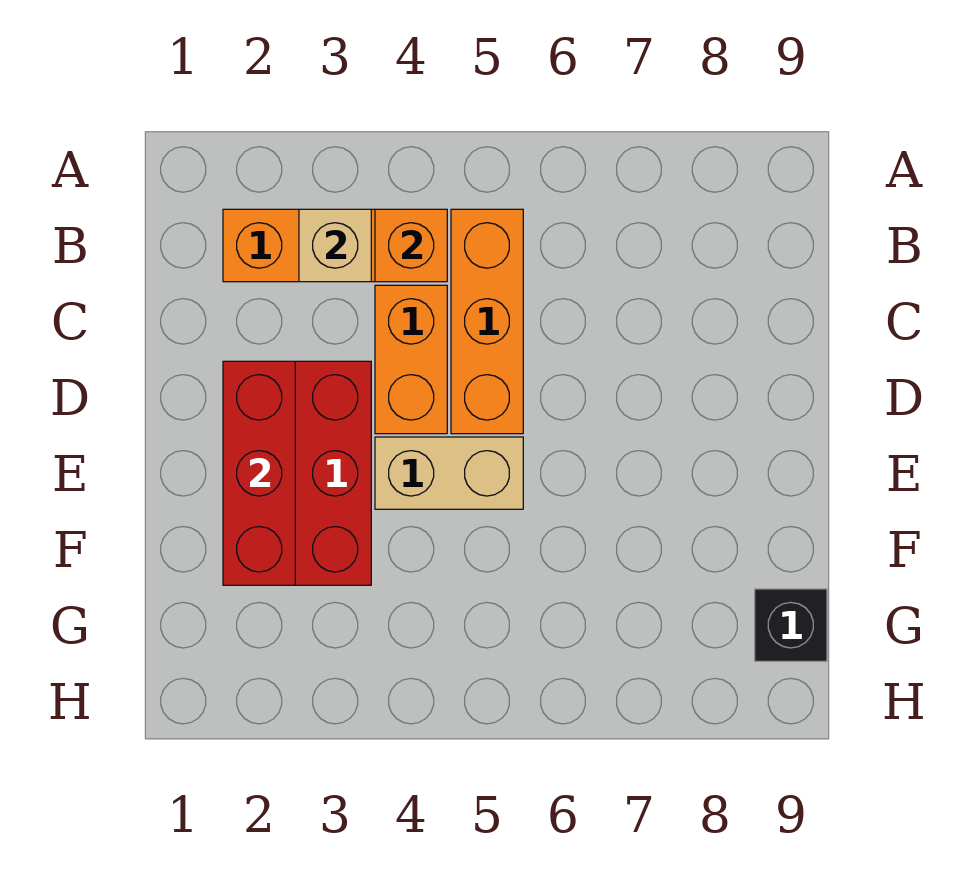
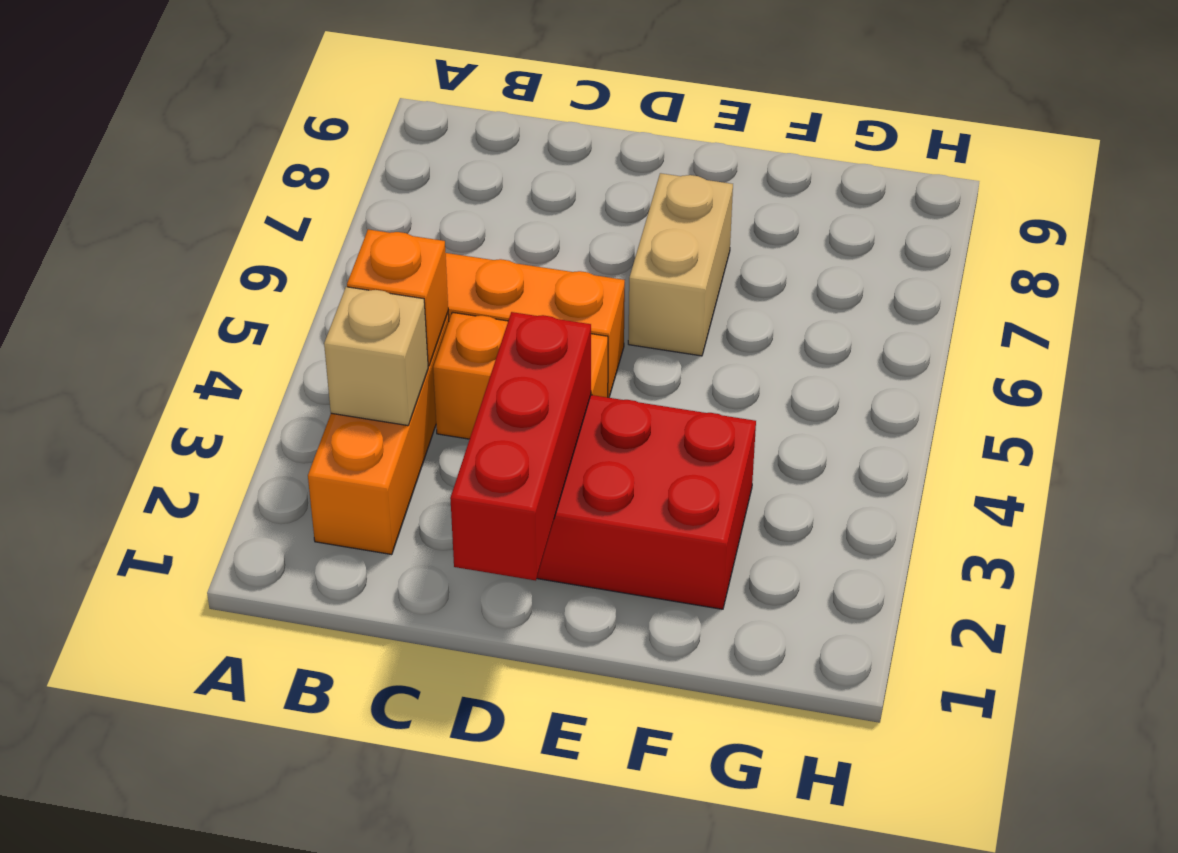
red brick D2:F2 level 2 -> red brick D1:D3 level 2
tan brick E4:E5 level 1 -> tan brick E6:E7 level 1
black brick G9 level 1 -> none

